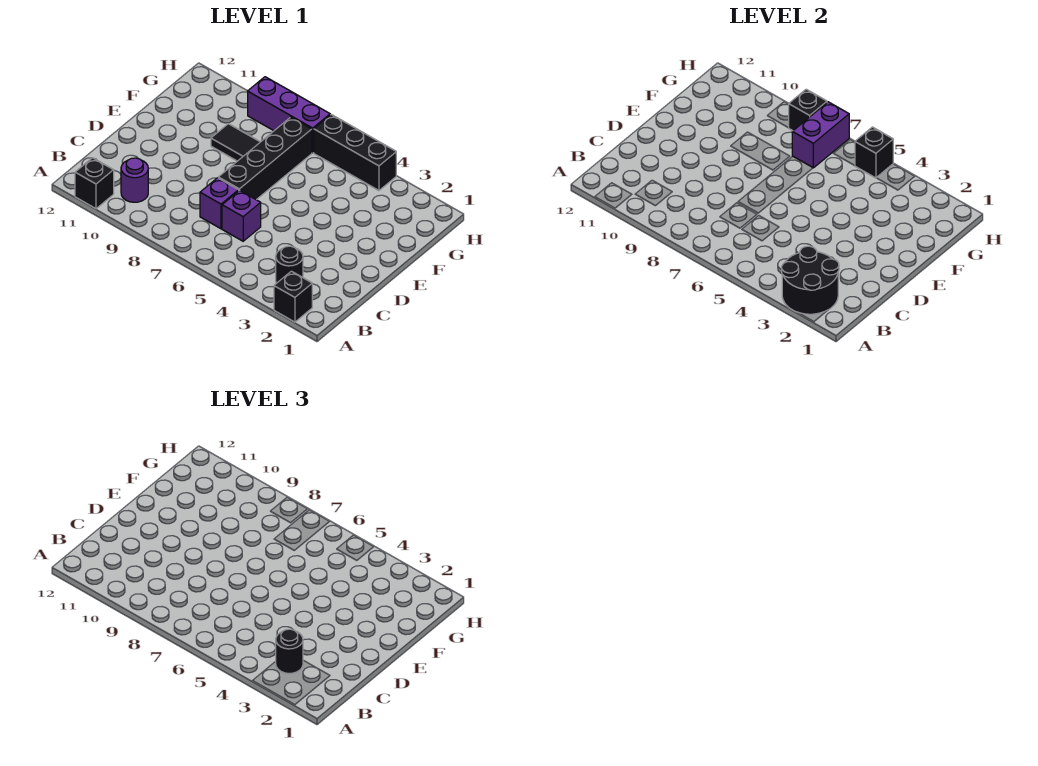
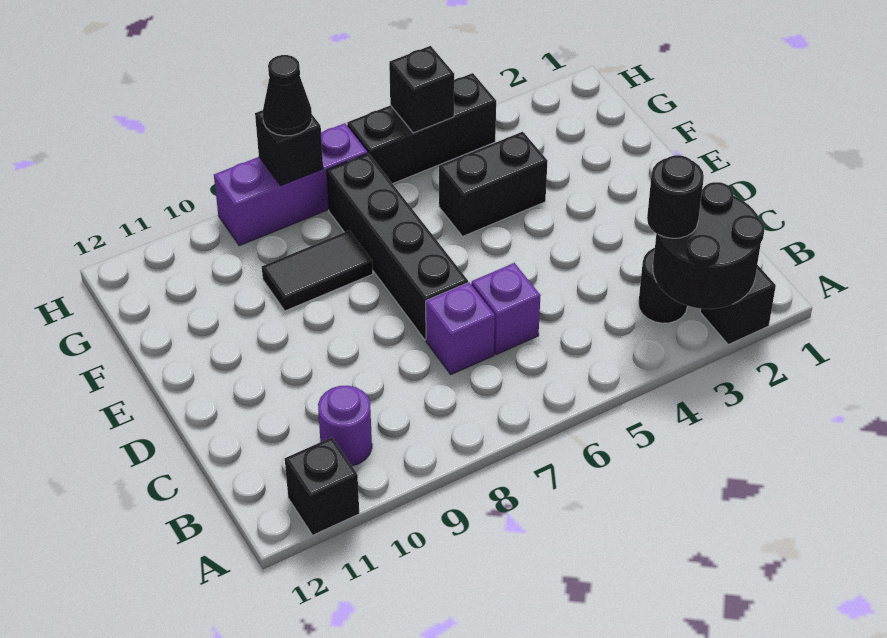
none -> black brick F4:F5 level 1
purple brick G7:H7 level 2 -> none
none -> black cone H8 level 3

